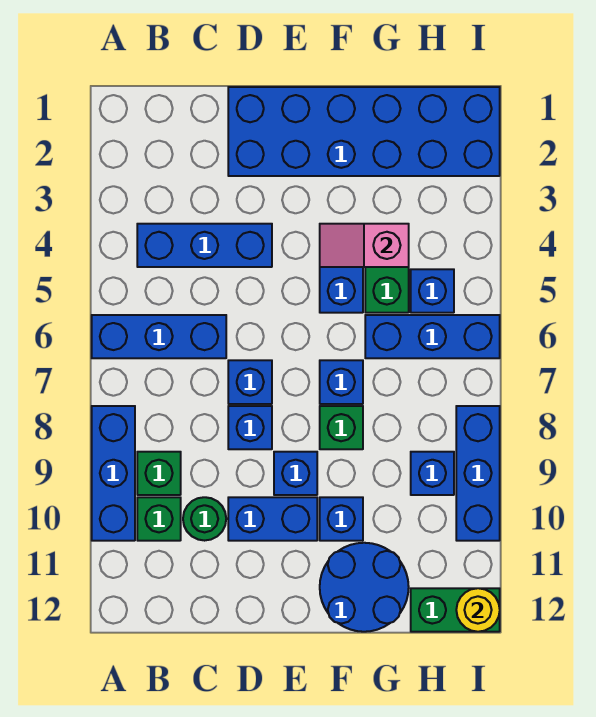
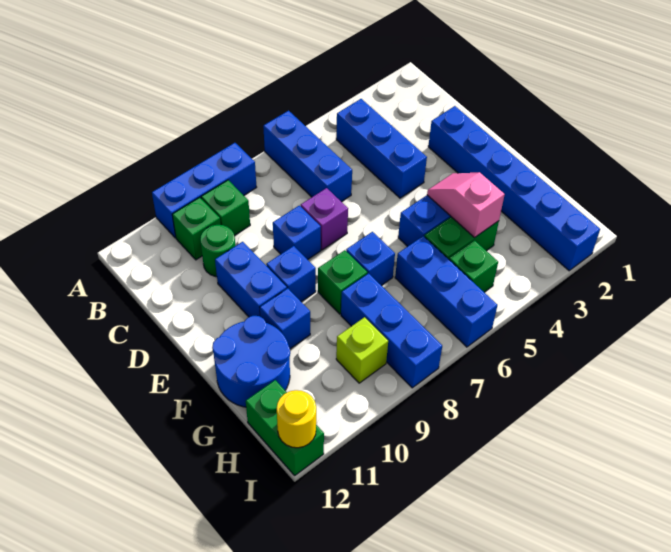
blue brick D1:I2 level 1 -> blue brick D2:I2 level 1
blue brick D7 level 1 -> purple brick D7 level 1
blue brick H5 level 1 -> green brick H5 level 1
blue brick H9 level 1 -> lime brick H9 level 1
blue brick I8:I10 level 1 -> blue brick G8:I8 level 1

